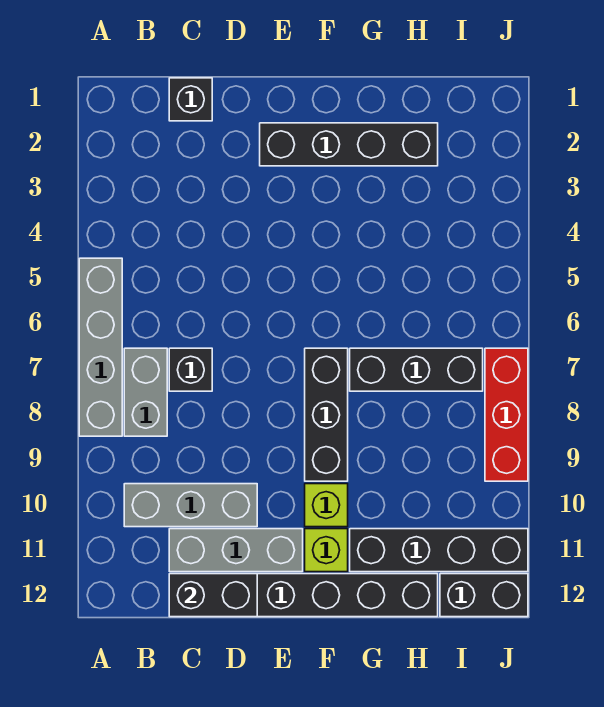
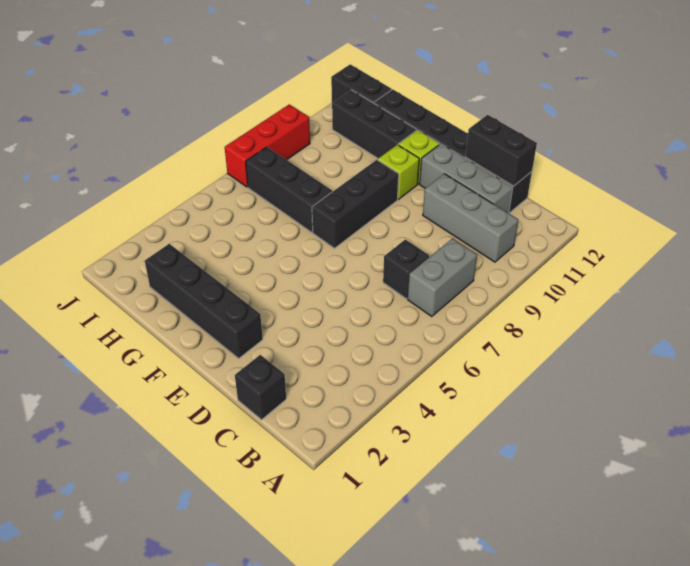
grey brick A5:A8 level 1 -> none
black brick G11:J11 level 1 -> black brick G11:I11 level 1

